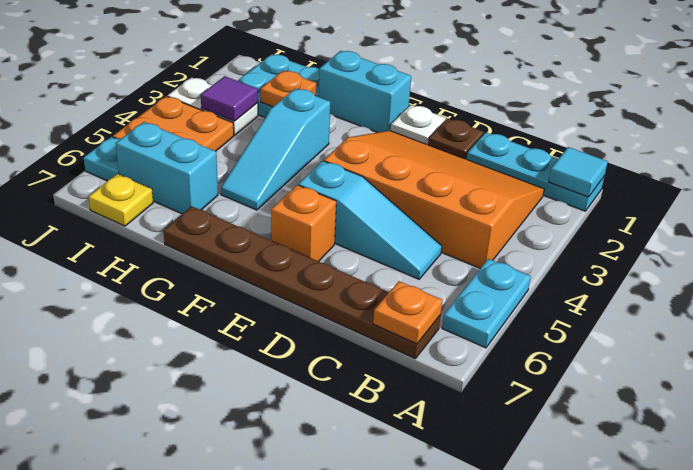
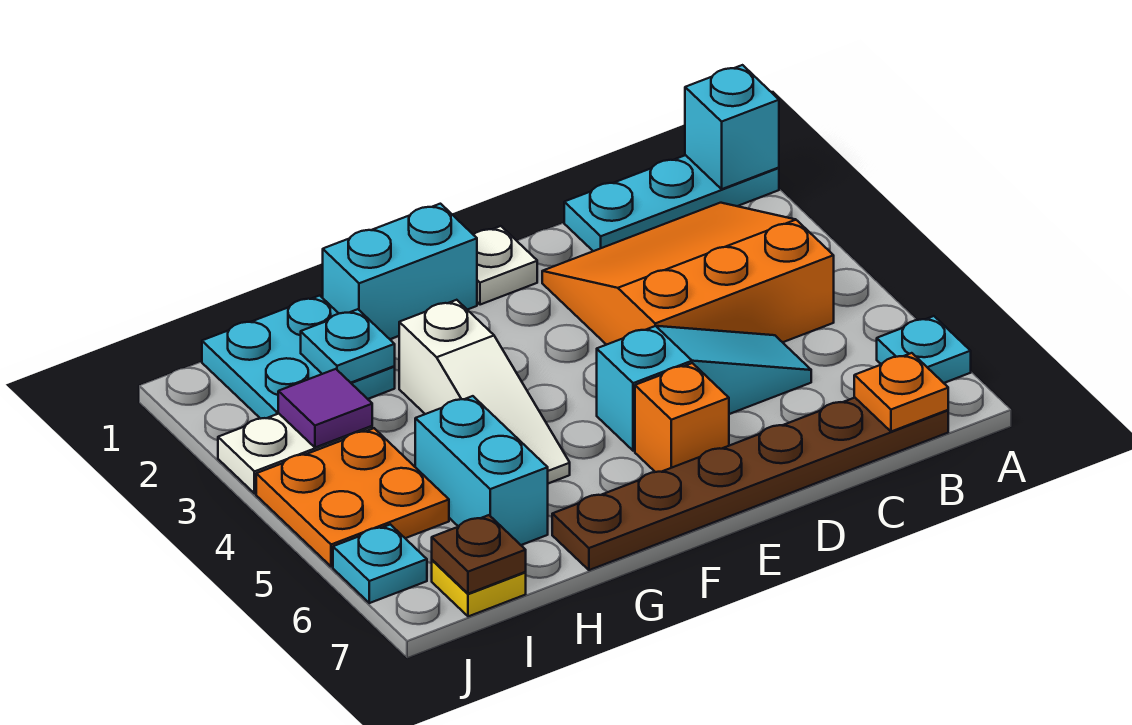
cyan tile A1 level 2 -> cyan brick A1 level 2
cyan plate A5:A6 level 1 -> cyan plate A6 level 1
orange slope B2:E4 level 1 top 4 -> orange slope B2:D4 level 1 top 4
brown plate D1 level 1 -> brown plate I7 level 2
cyan slope G3:G5 level 1 top 3 -> white slope G3:G5 level 1 top 3
orange plate H2 level 2 -> cyan plate H2 level 2
cyan brick H6:I6 level 1 -> cyan brick H5:H6 level 1

